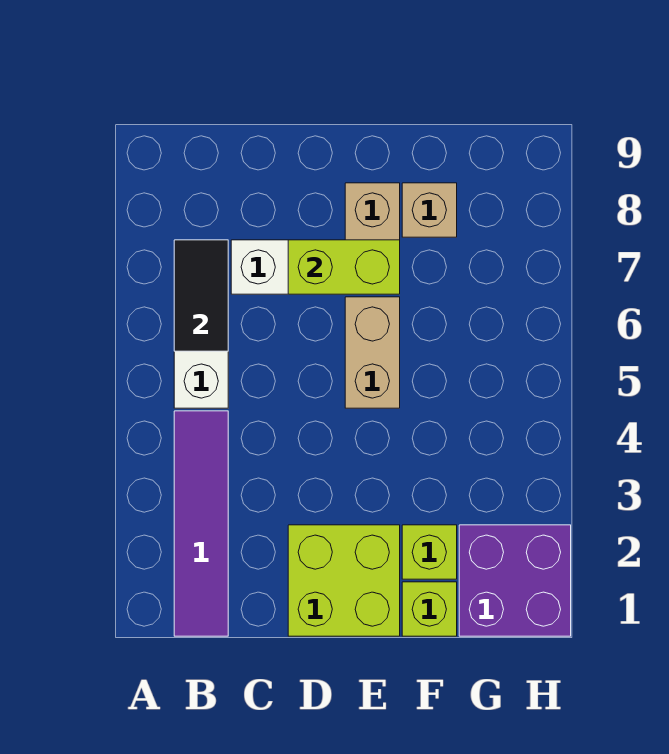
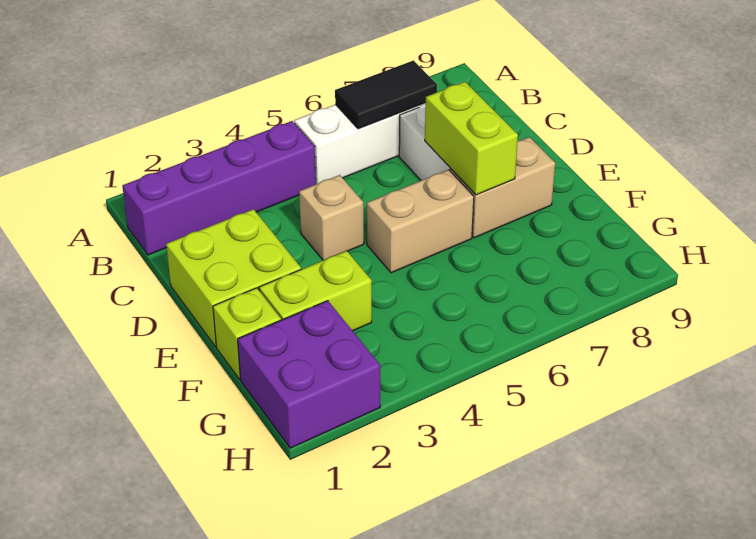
purple tile B1:B4 level 1 -> purple brick B1:B4 level 1
lime brick F2 level 1 -> lime brick F2:F3 level 1
tan brick F8 level 1 -> tan brick D4 level 1

